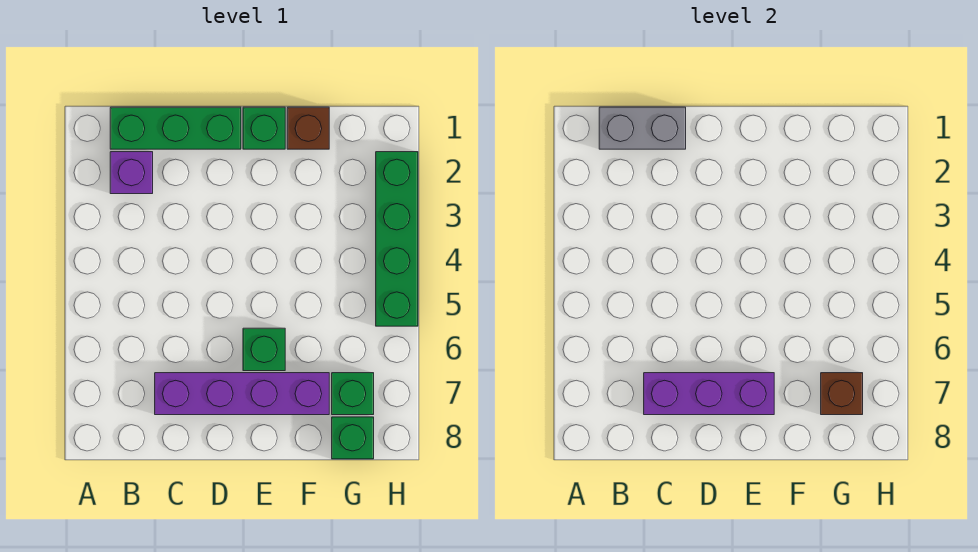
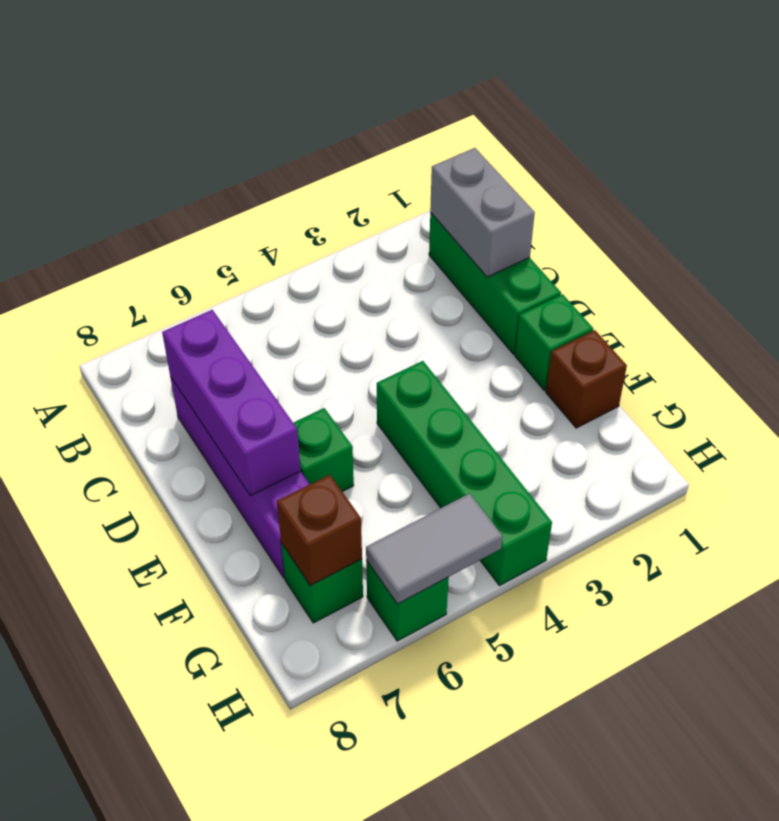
purple brick B2 level 1 -> none
green brick G8 level 1 -> green brick H6 level 1
green brick H2:H5 level 1 -> green brick E4:H4 level 1
none -> grey tile H5:H6 level 2

